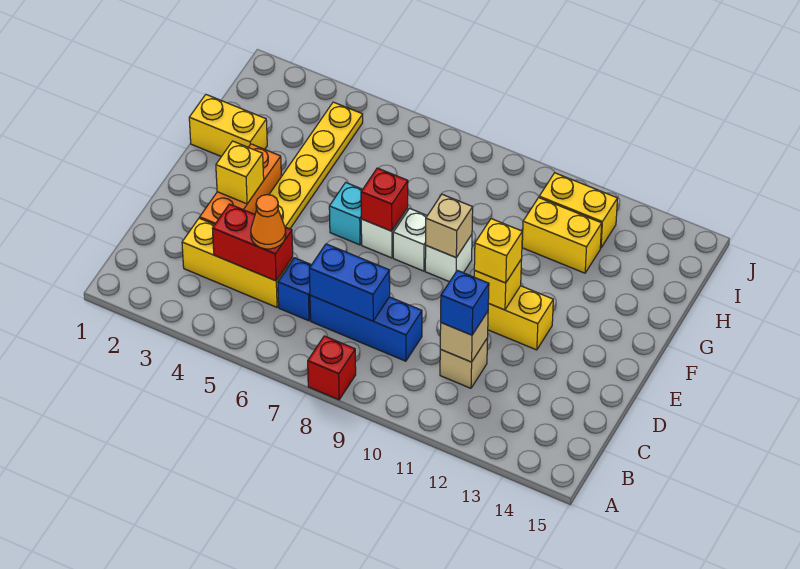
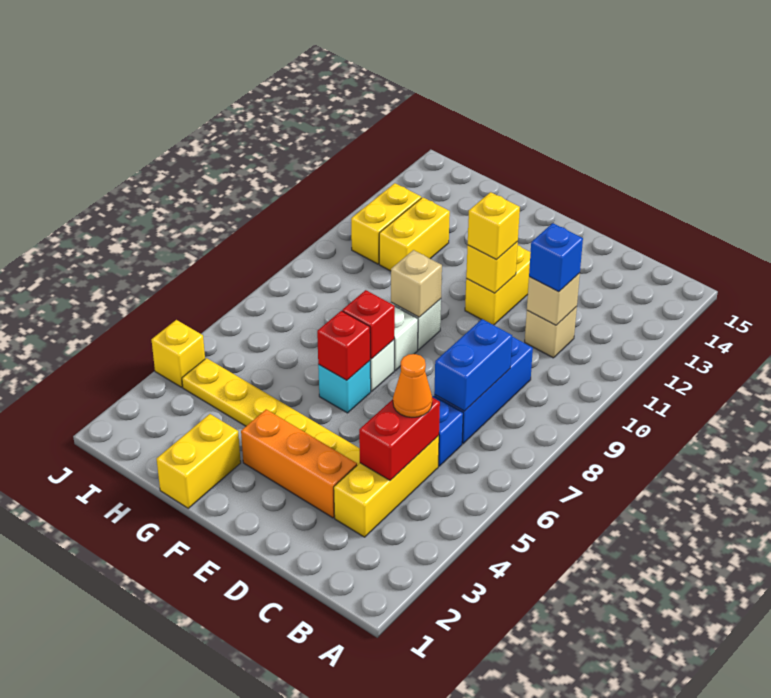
red brick A8 level 1 -> red brick F6 level 2
yellow brick E3 level 2 -> yellow brick J4 level 1

